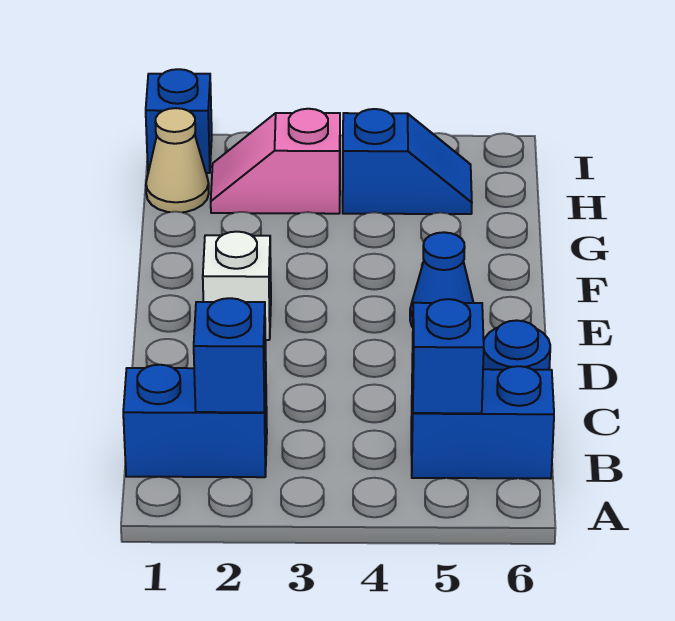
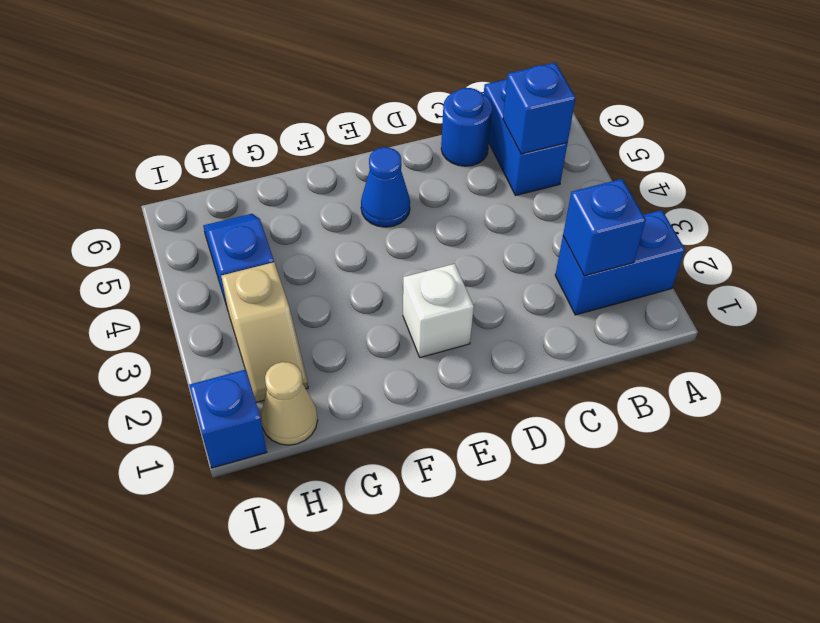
blue brick B1:B2 level 1 -> blue brick A2:B2 level 1
pink slope H2:H3 level 1 top 3 -> tan slope H2:H3 level 1 top 3

